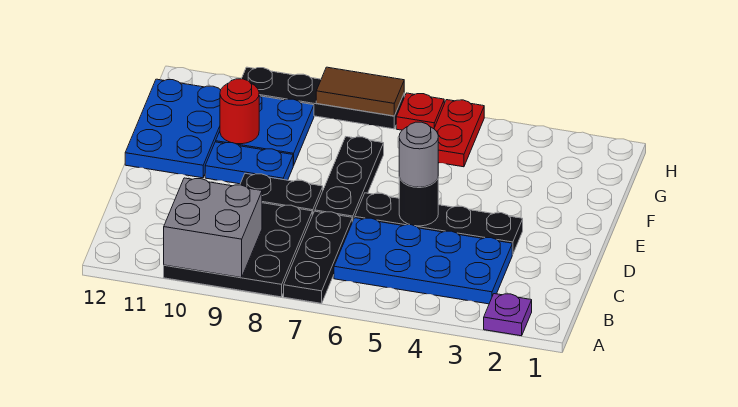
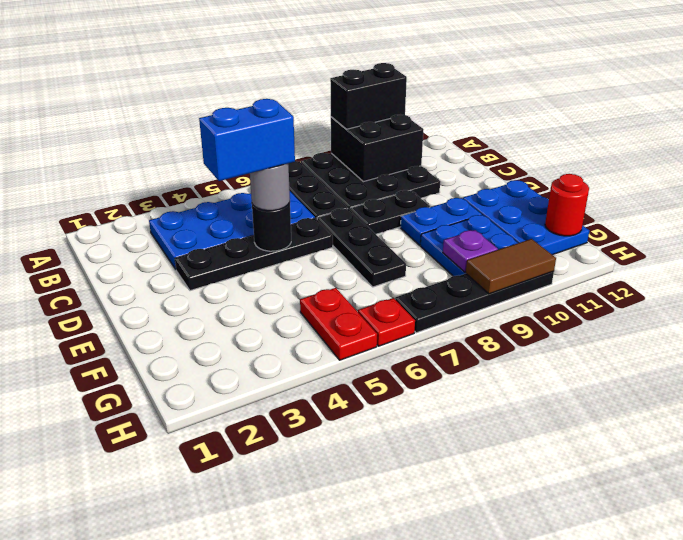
purple plate A2 level 1 -> purple plate G9 level 2
grey brick A9:B10 level 2 -> black brick A9:B10 level 2
none -> black brick A9:A10 level 3
none -> blue brick D4:D5 level 4
red round brick F10 level 2 -> red round brick G12 level 2
brown tile H7:H8 level 2 -> brown tile H9:H10 level 2

